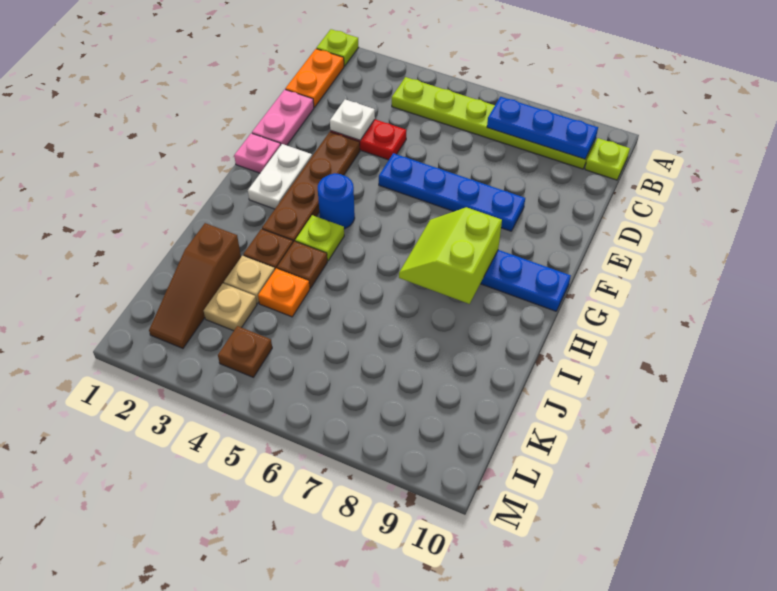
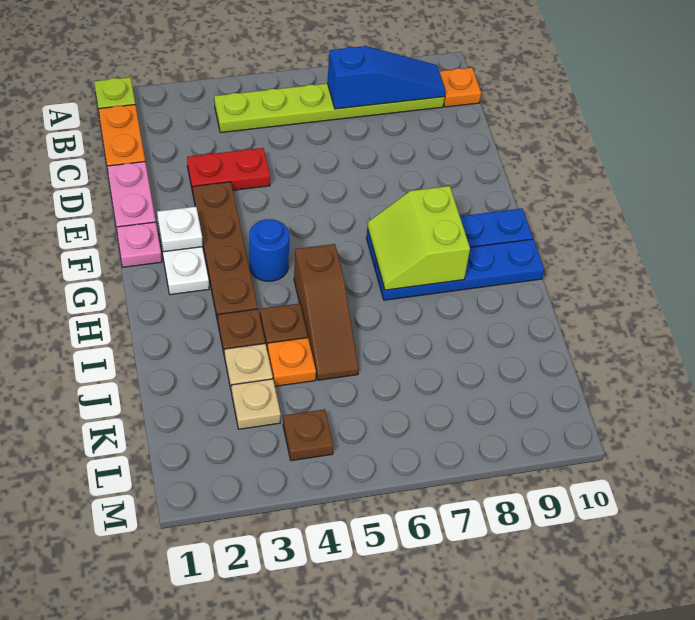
blue plate B7:B9 level 2 -> blue slope B7:B9 level 2 top 7
lime plate B10 level 1 -> orange plate B10 level 1
white plate D3 level 2 -> white plate F2 level 2
blue plate E5:E8 level 1 -> blue plate H7:H10 level 1
lime plate H4 level 1 -> none
brown slope J2:L2 level 1 top J -> brown slope H5:J5 level 1 top H

